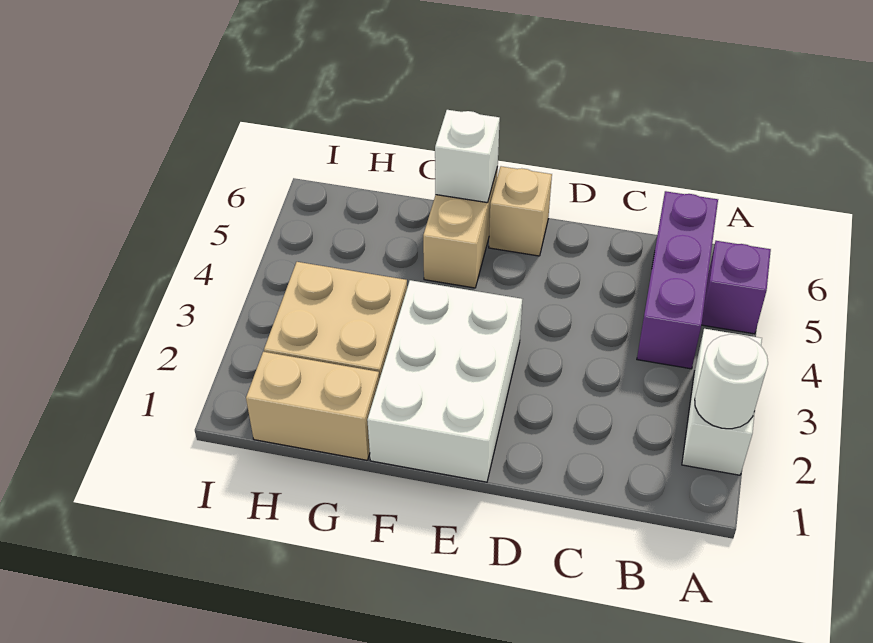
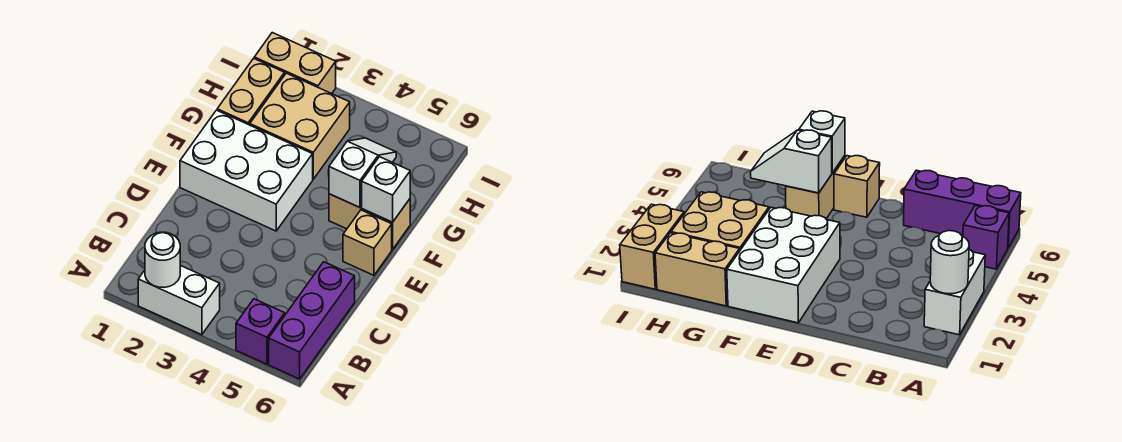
purple brick B4:B6 level 1 -> purple brick A6:C6 level 1
none -> white slope F5:G5 level 2 top F
none -> tan brick I1:I2 level 1

